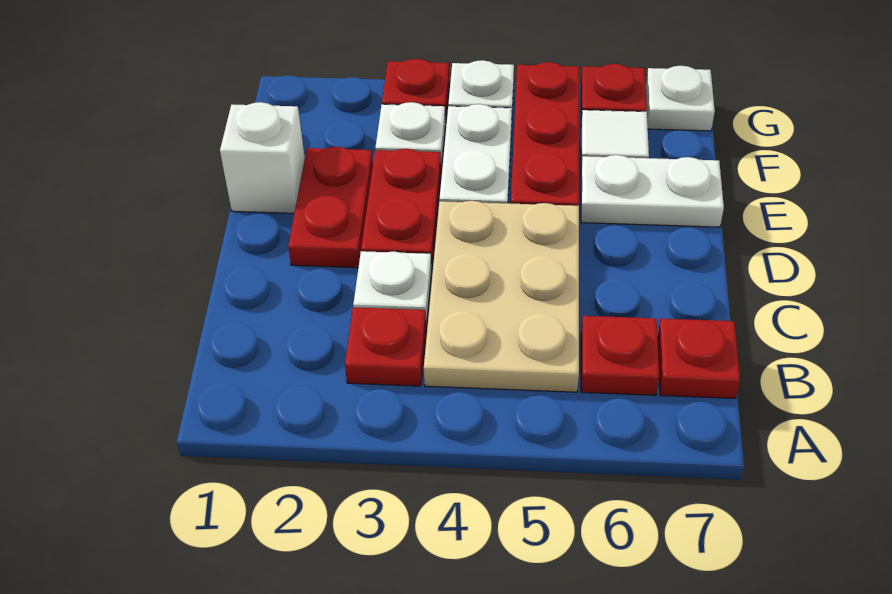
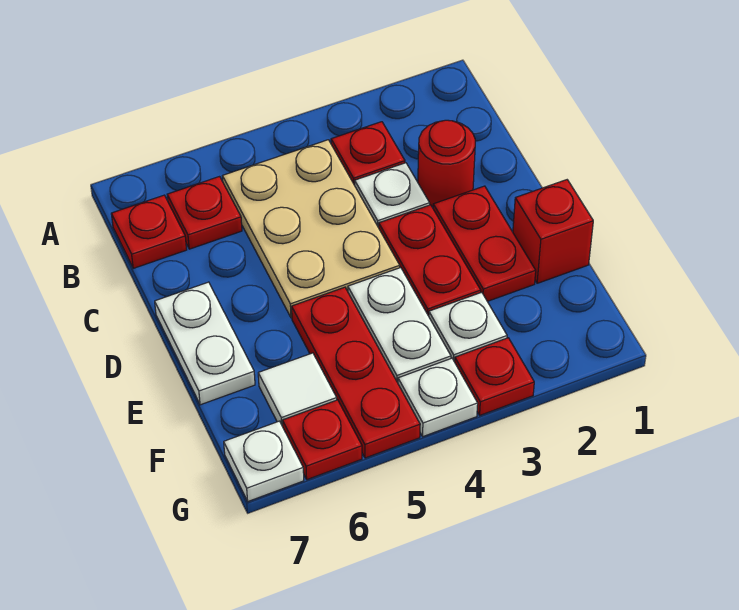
none -> red round brick C2 level 1
white brick E1 level 1 -> red brick E1 level 1
white plate E6:E7 level 1 -> white plate D7:E7 level 1

